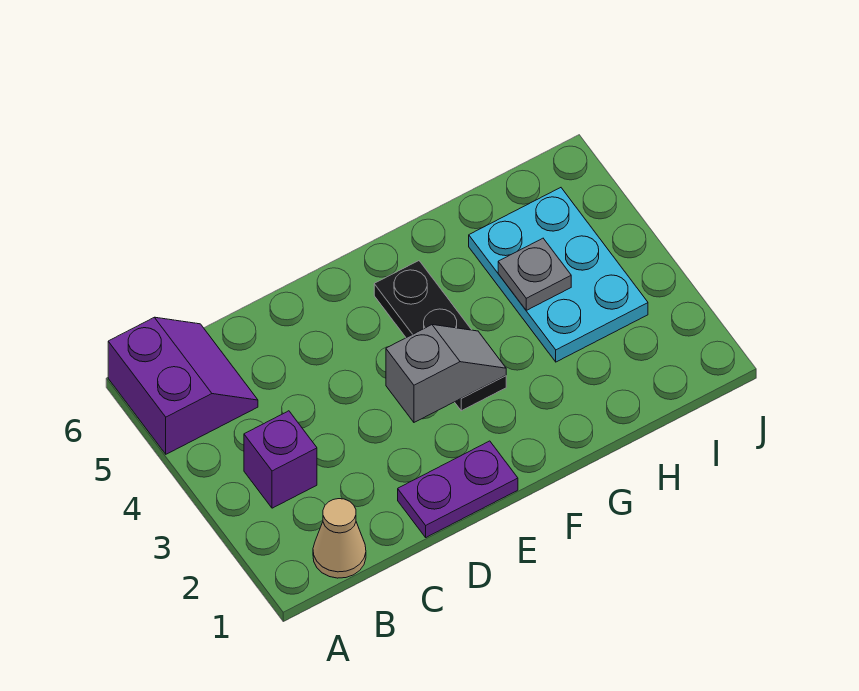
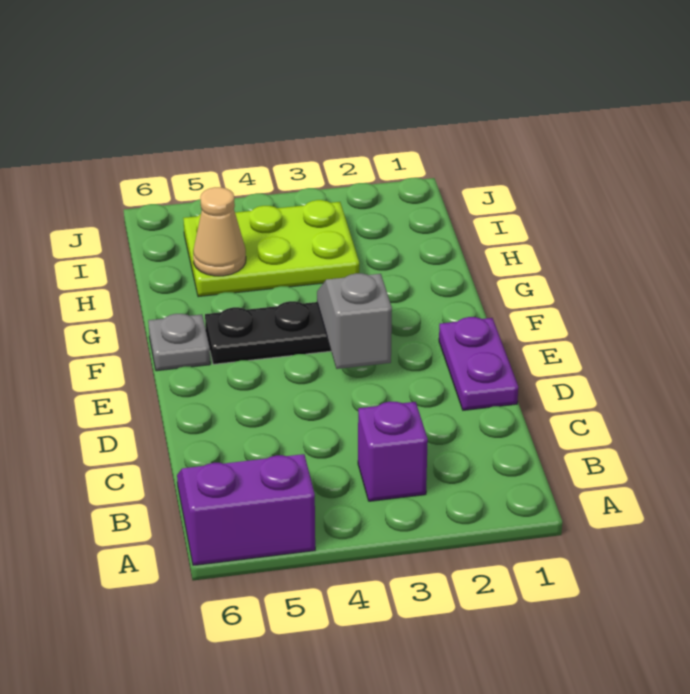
tan cone B1 level 1 -> tan cone H5 level 2
cyan plate H3:I5 level 1 -> lime plate H3:I5 level 1
grey plate H4 level 2 -> grey plate F6 level 1

